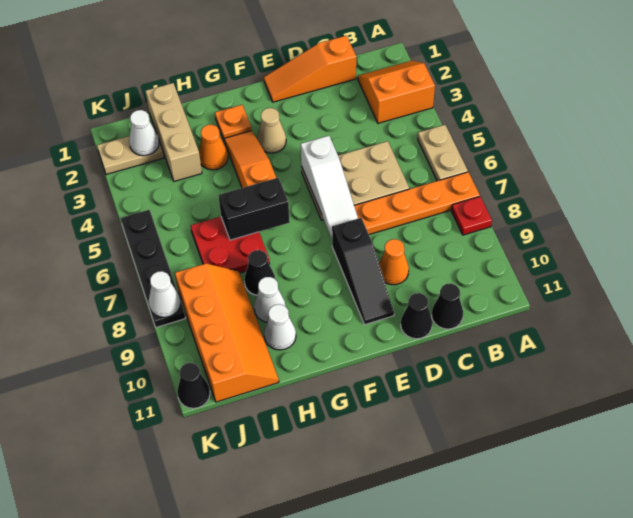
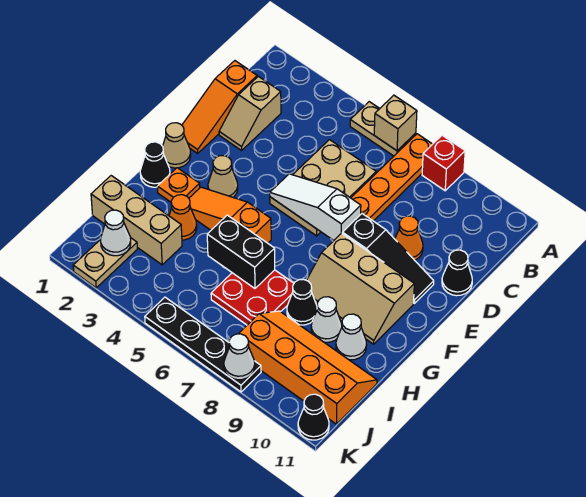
orange slope A2:B3 level 1 top 3 -> none
none -> tan brick A6 level 2
red plate A8 level 1 -> red brick A8 level 1
none -> tan slope C2:D2 level 1 top C
black cone C11 level 1 -> black cone G1 level 1
white slope E5:E7 level 2 top 5 -> white slope E5:E7 level 2 top 7
none -> tan cone F1 level 1
none -> tan slope F8:G10 level 1 top F
black brick G6:H6 level 2 -> black brick H5:H6 level 2

